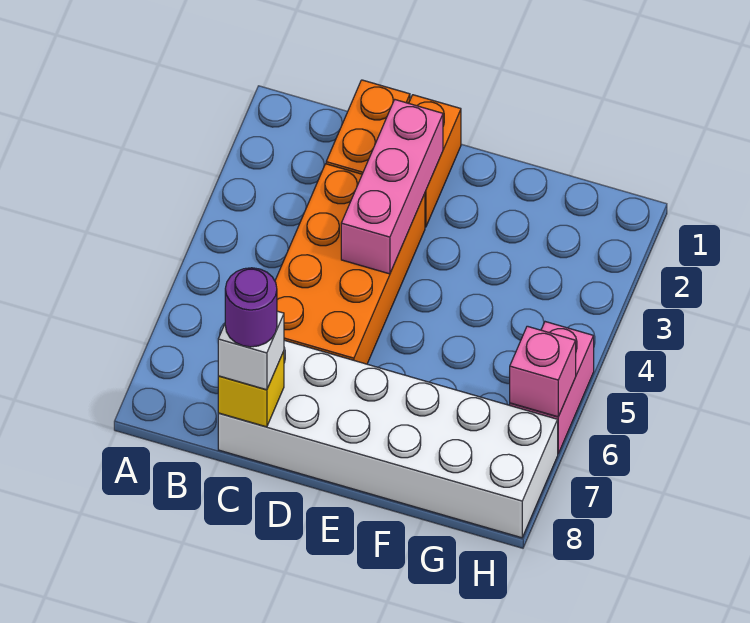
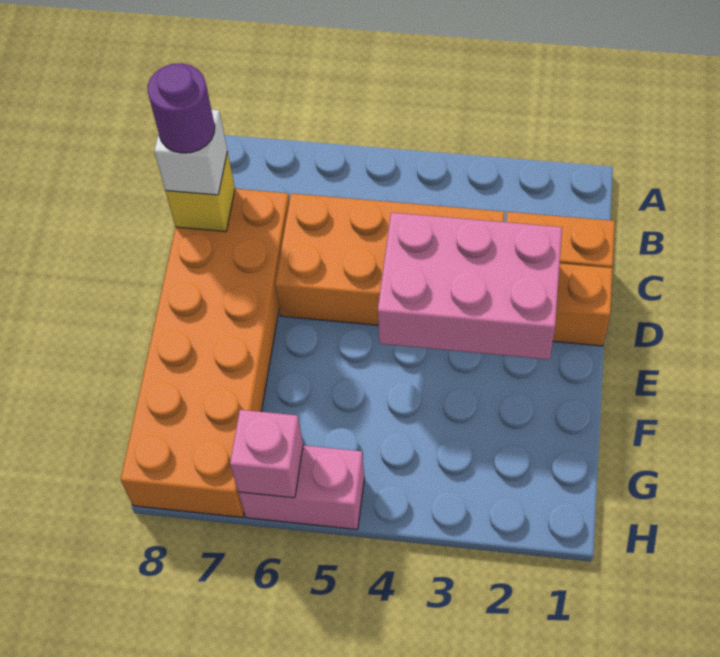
white brick C7:H8 level 1 -> orange brick C7:H8 level 1
pink brick D2:D4 level 2 -> pink brick D2:E4 level 2

